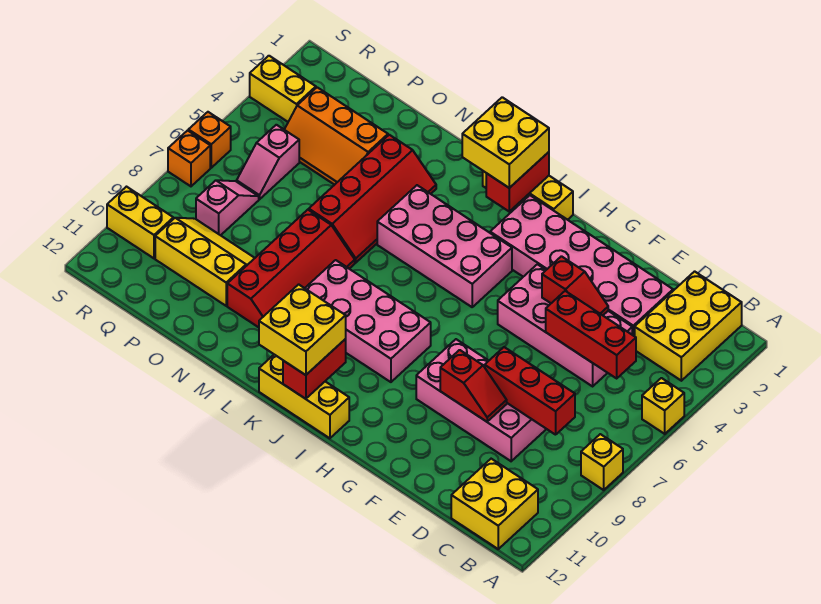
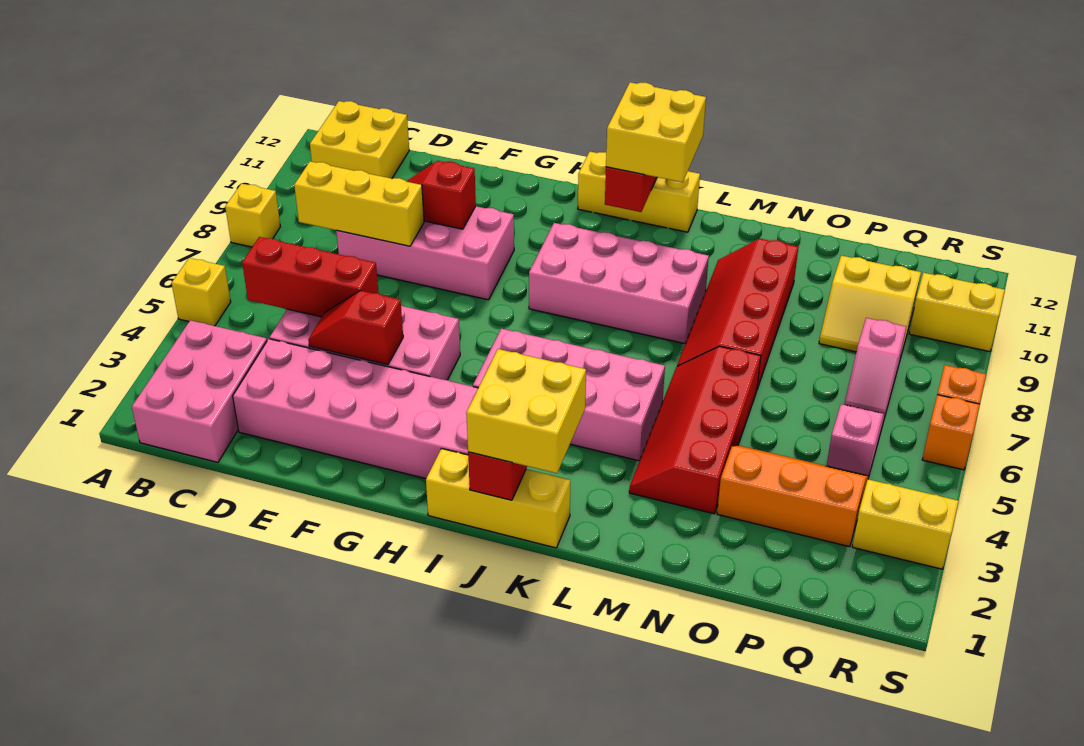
yellow brick B1:C3 level 1 -> pink brick B1:C3 level 1
red brick C8:E8 level 2 -> yellow brick C8:E8 level 2
yellow slope O9:Q10 level 1 top 10 -> yellow slope P9:Q10 level 1 top 10

